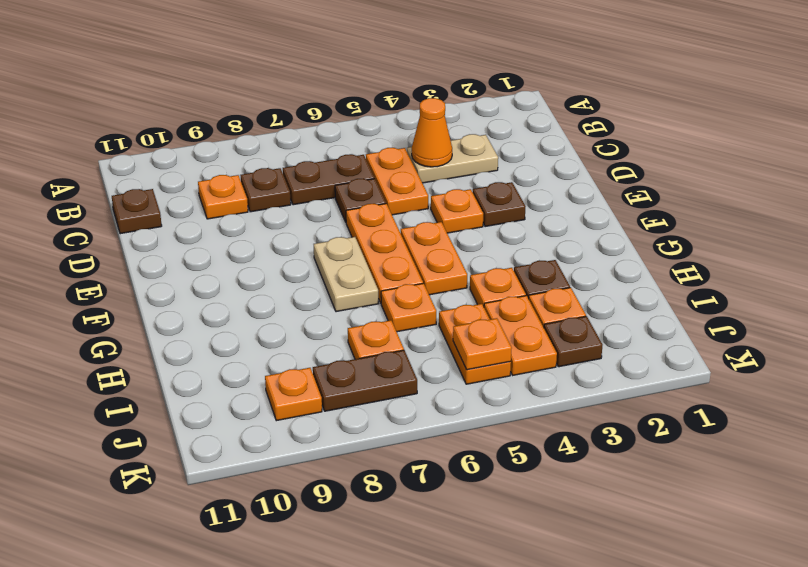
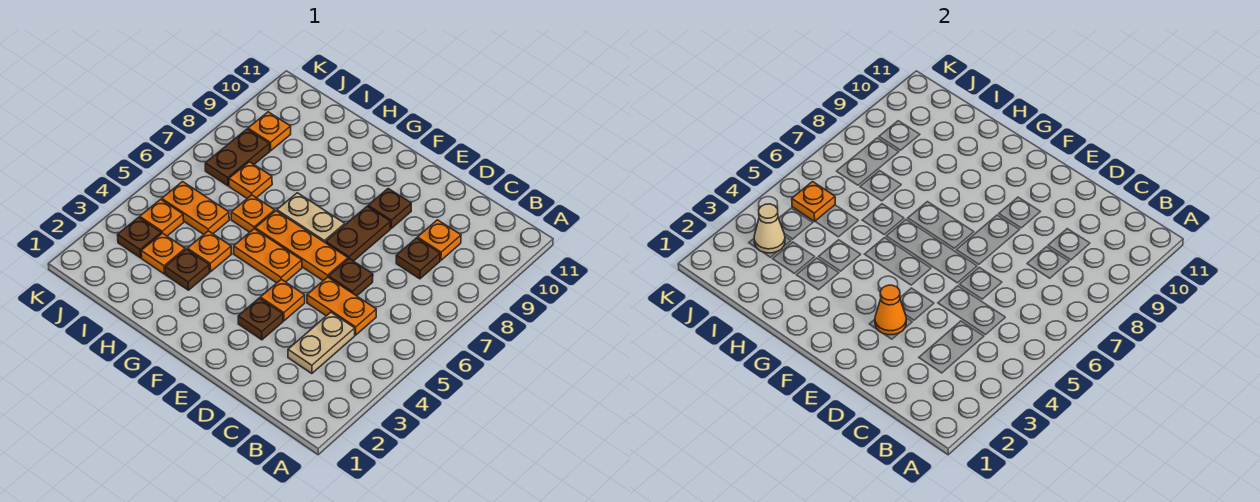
orange cone C4 level 2 -> orange cone E3 level 2
brown plate C6:C7 level 1 -> brown plate E7:E8 level 1
brown plate C11 level 1 -> brown plate E9 level 1
orange plate I4:J4 level 1 -> orange plate J4 level 1
none -> tan cone J3 level 2

